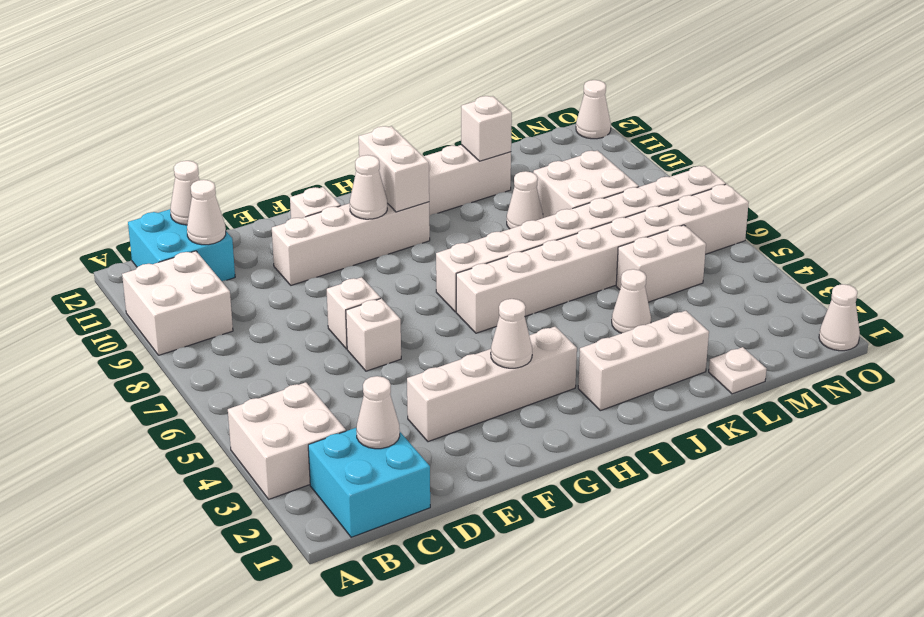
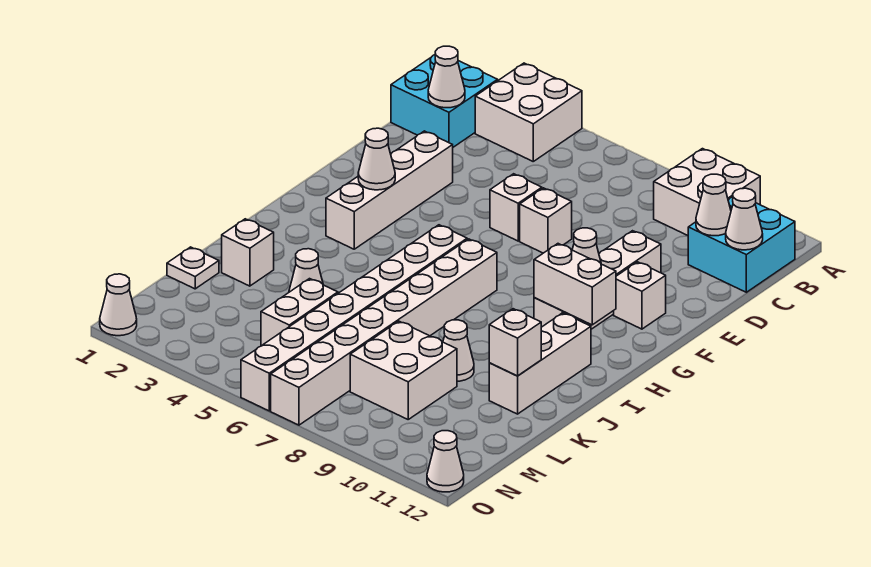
white brick I2:K2 level 1 -> white brick K2 level 1

